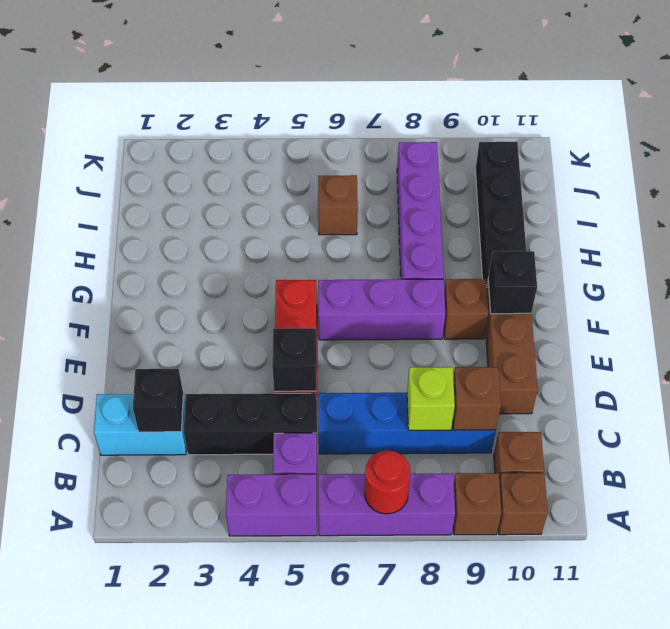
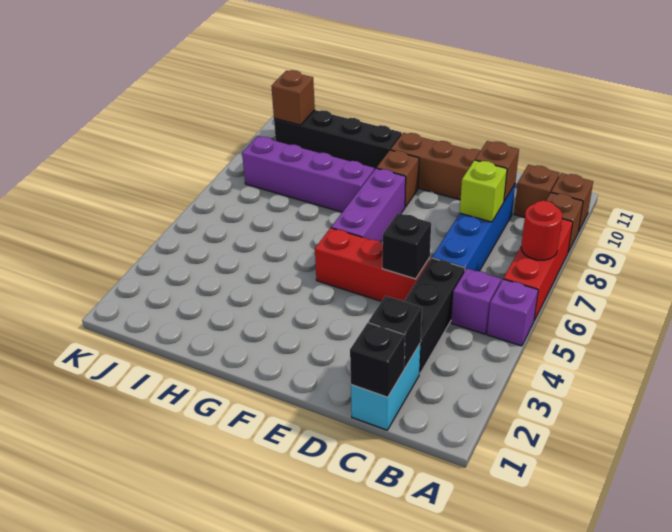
purple brick A4:A5 level 1 -> purple brick A5 level 1
purple brick A6:A8 level 1 -> red brick A6:A8 level 1
black brick F10 level 2 -> black brick C1 level 2
brown brick I6 level 1 -> brown brick J10 level 2

